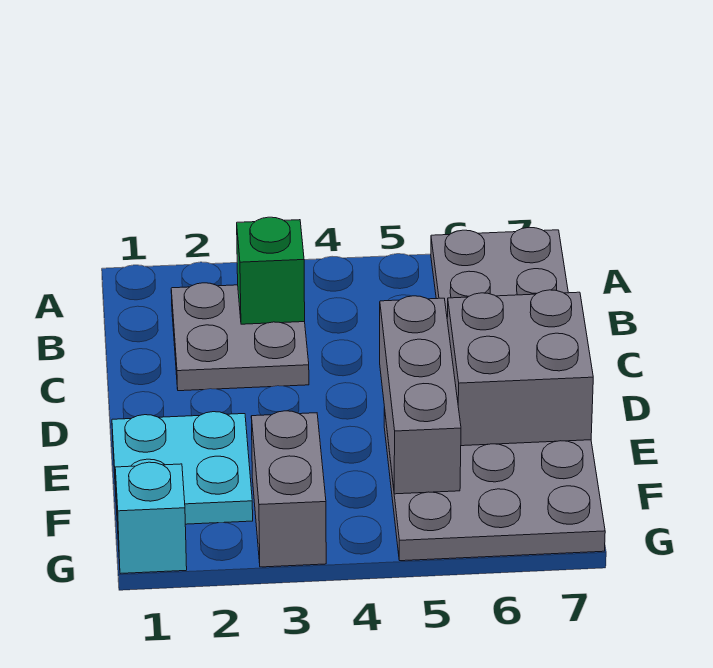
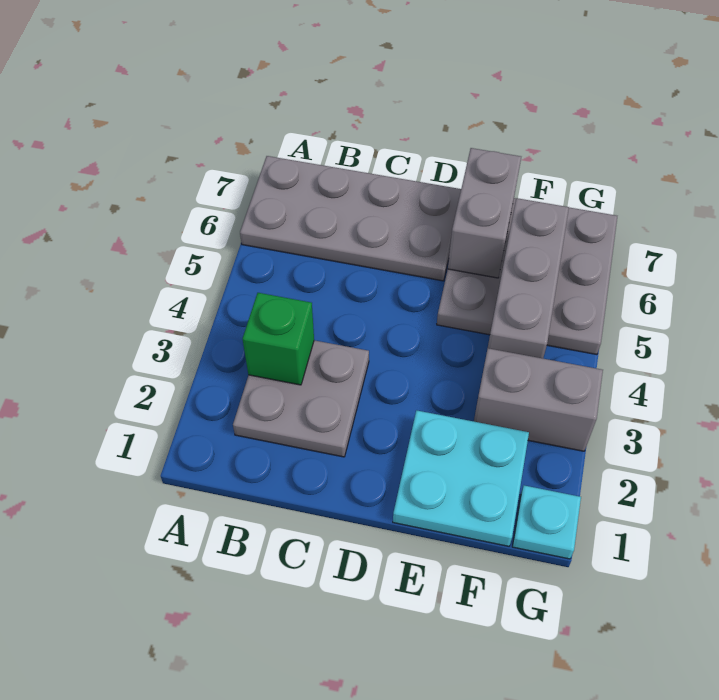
grey brick D5:F5 level 2 -> grey brick F4:F6 level 2
grey brick D6:E7 level 2 -> grey brick E6:E7 level 2
cyan brick G1 level 1 -> cyan plate G1 level 1

